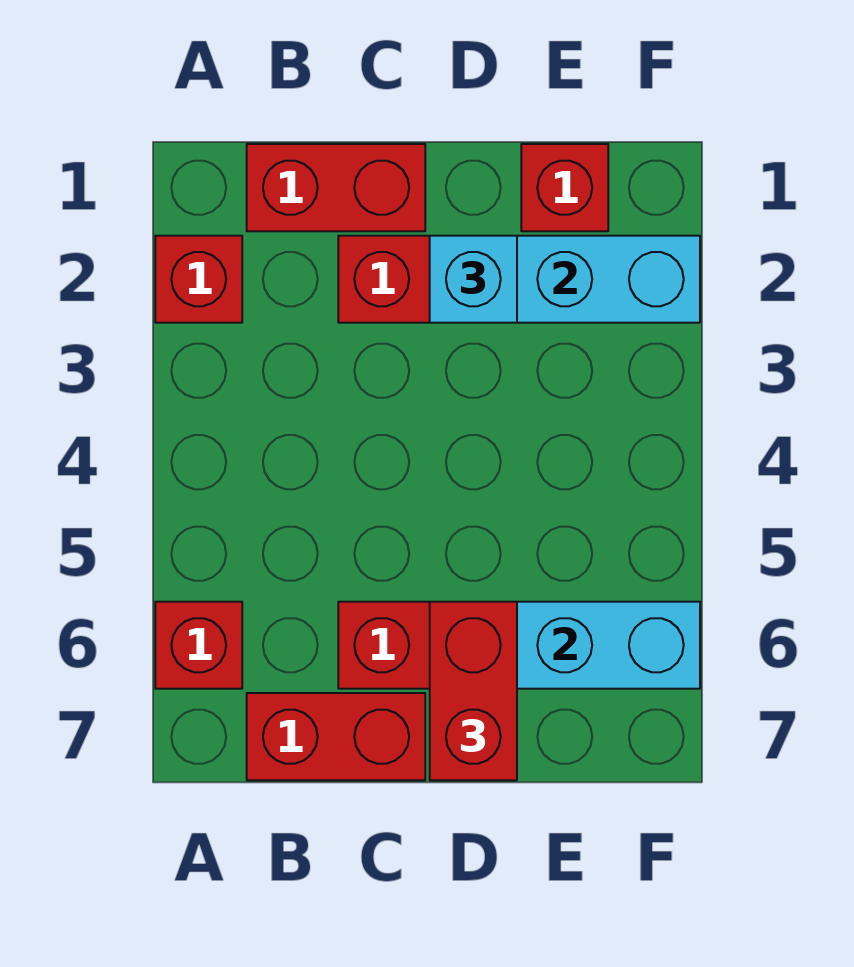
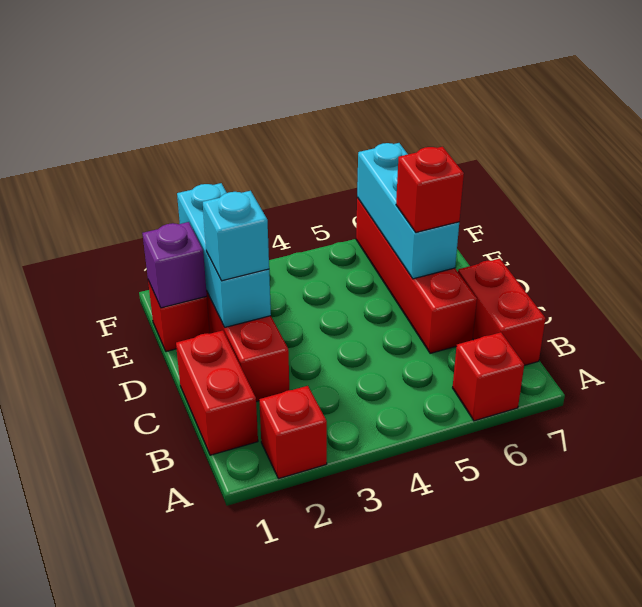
red brick D6:D7 level 3 -> red brick D6 level 3
none -> purple brick E1 level 2

